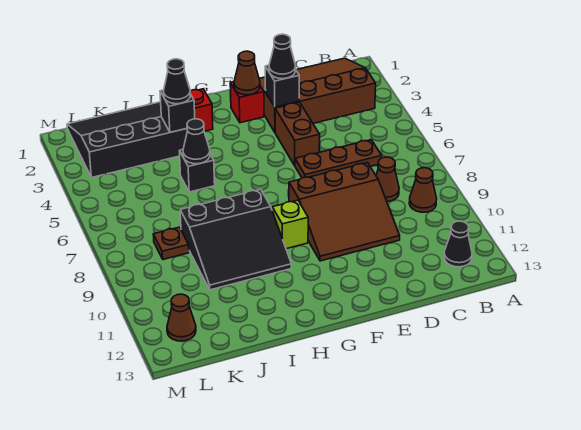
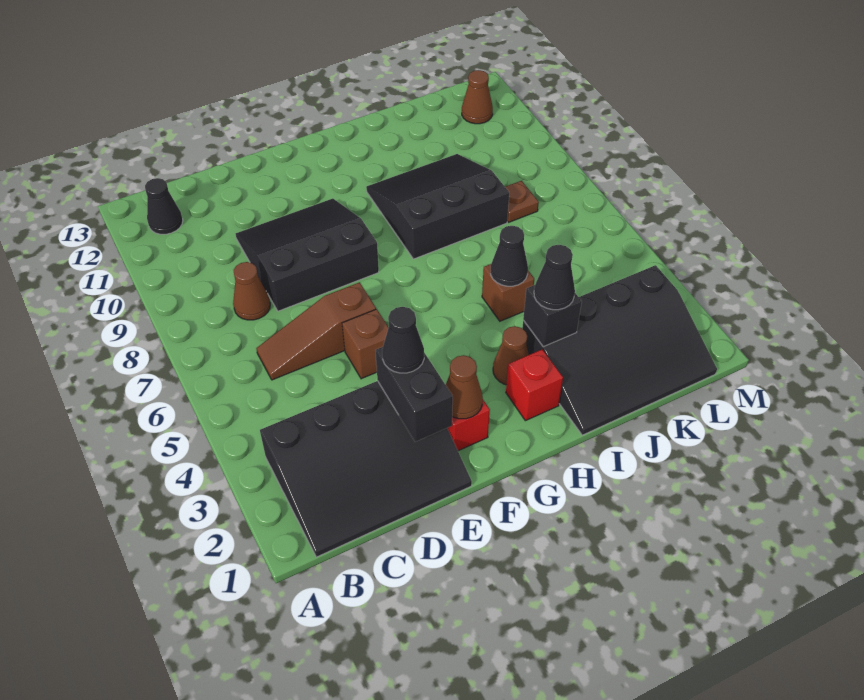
brown slope B1:E3 level 1 top 3 -> black slope B1:E3 level 1 top 3
brown cone B9 level 1 -> brown cone H3 level 1
brown plate C6:E6 level 1 -> brown slope C6:E6 level 1 top E
brown slope D8:F10 level 1 top 8 -> black slope D8:F10 level 1 top 8
black brick E3 level 2 -> black brick E2:E3 level 2
brown brick E4:E5 level 1 -> brown brick E5 level 1
lime brick G9 level 1 -> none
black brick I5 level 1 -> brown brick I5 level 1

